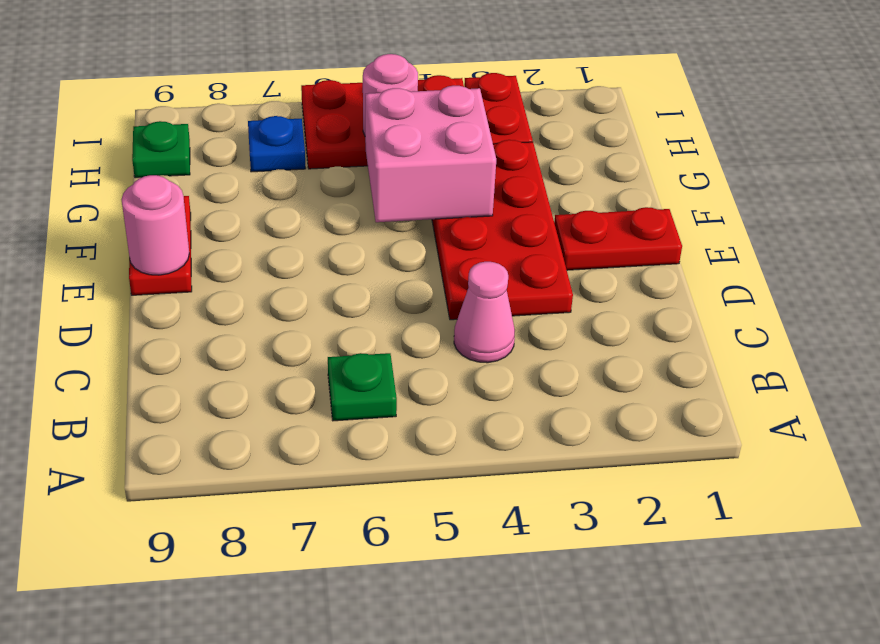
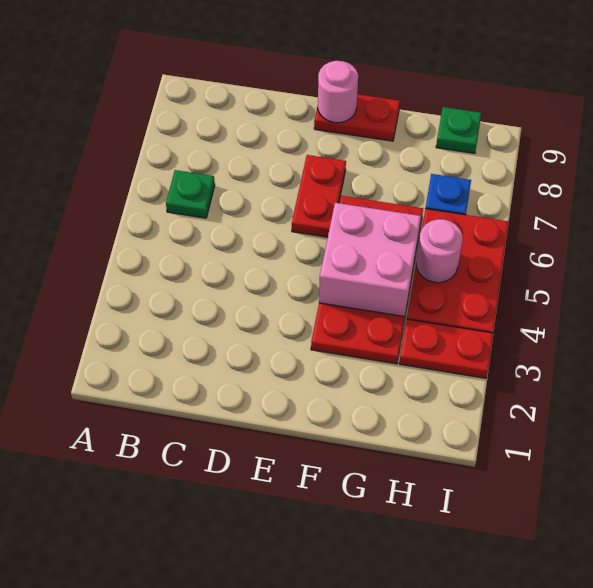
pink cone C4 level 1 -> none
red plate D3:G4 level 1 -> red plate F3:G6 level 1
red plate E1:E2 level 1 -> red plate E6:E7 level 1

